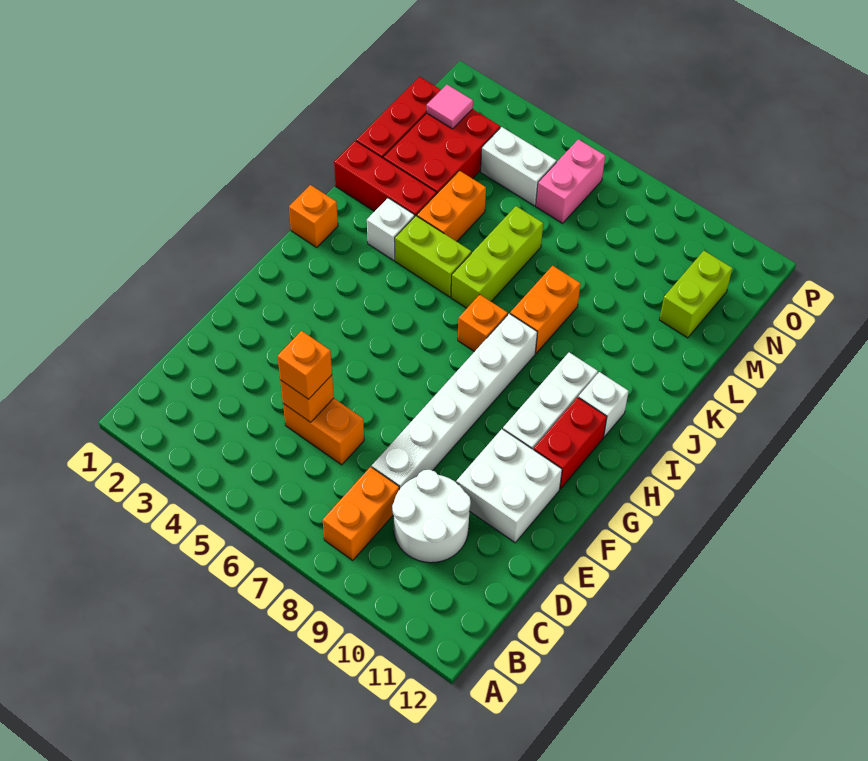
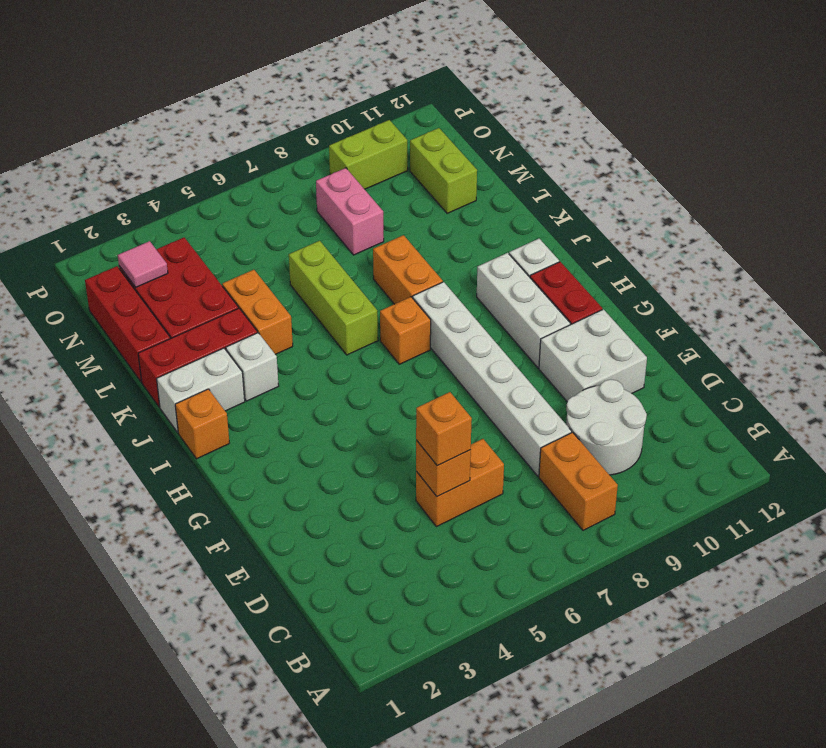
lime brick J4:J5 level 1 -> lime brick O9:O10 level 1
white brick N4:N5 level 1 -> white brick J1:J2 level 1
pink brick N6:O6 level 1 -> pink brick M8:N8 level 1

